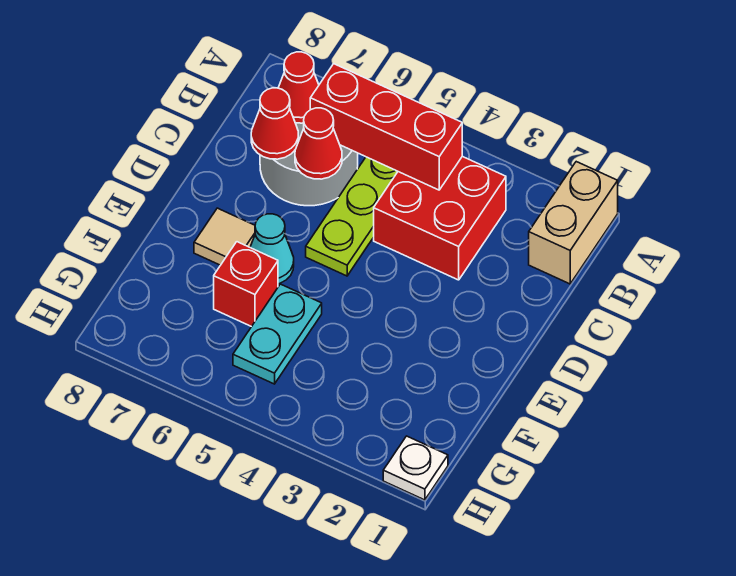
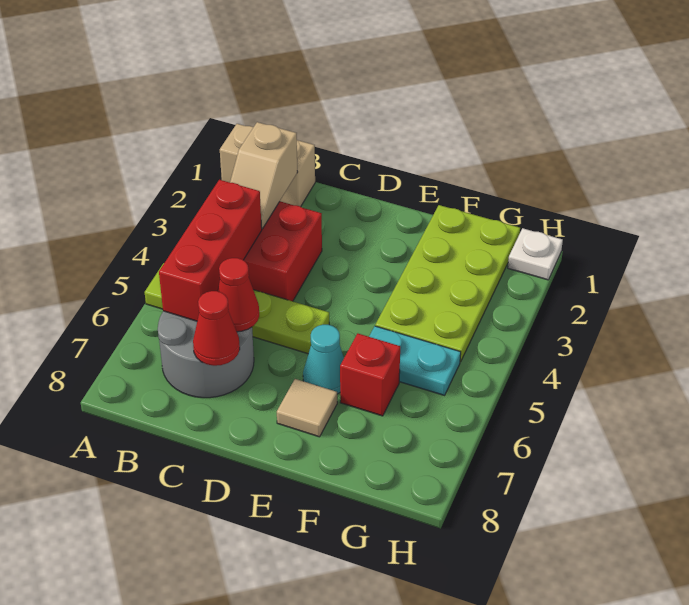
none -> tan slope B2:B3 level 2 top 2
red cone B7 level 2 -> none
none -> lime plate F1:G4 level 1

